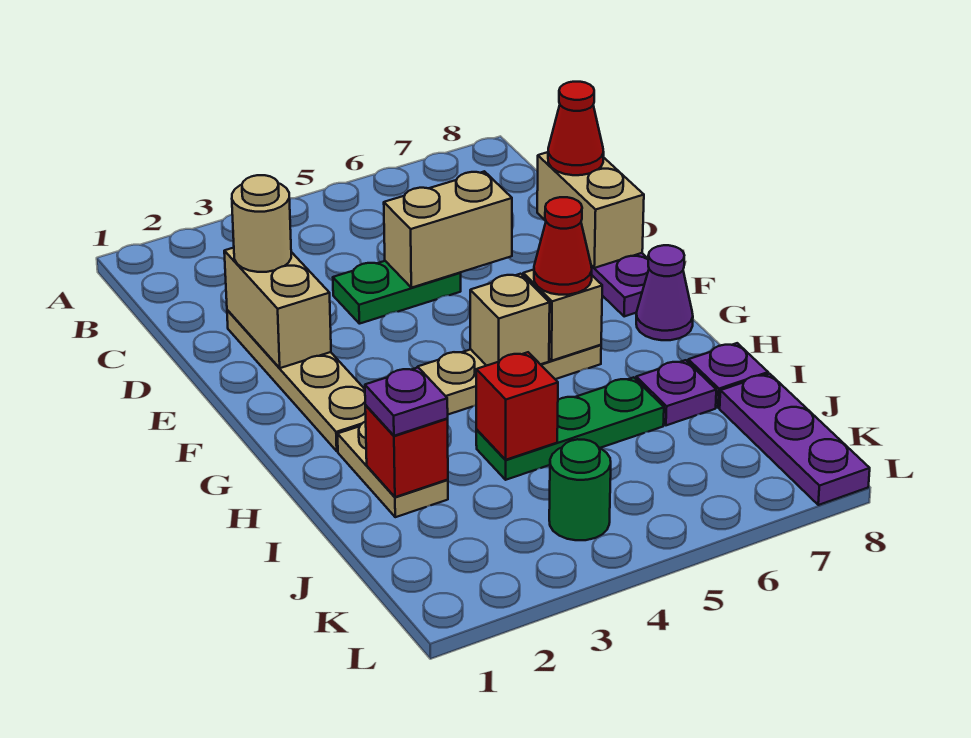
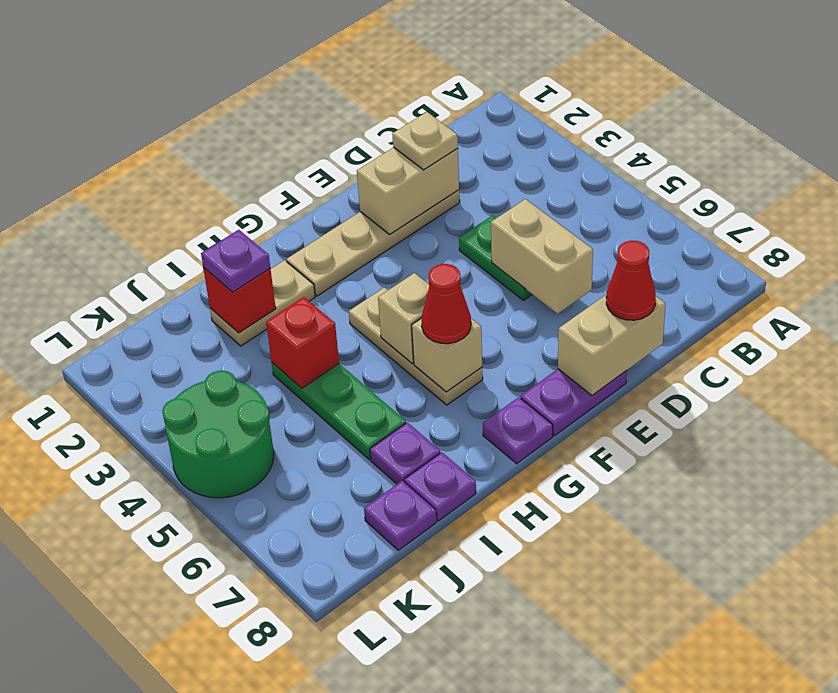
tan round brick D2 level 3 -> tan plate D2 level 3
purple cone G8 level 1 -> purple plate G8 level 1
purple plate J8:L8 level 1 -> purple plate J8 level 1
green round brick K4 level 1 -> green round brick K4:L5 level 1

